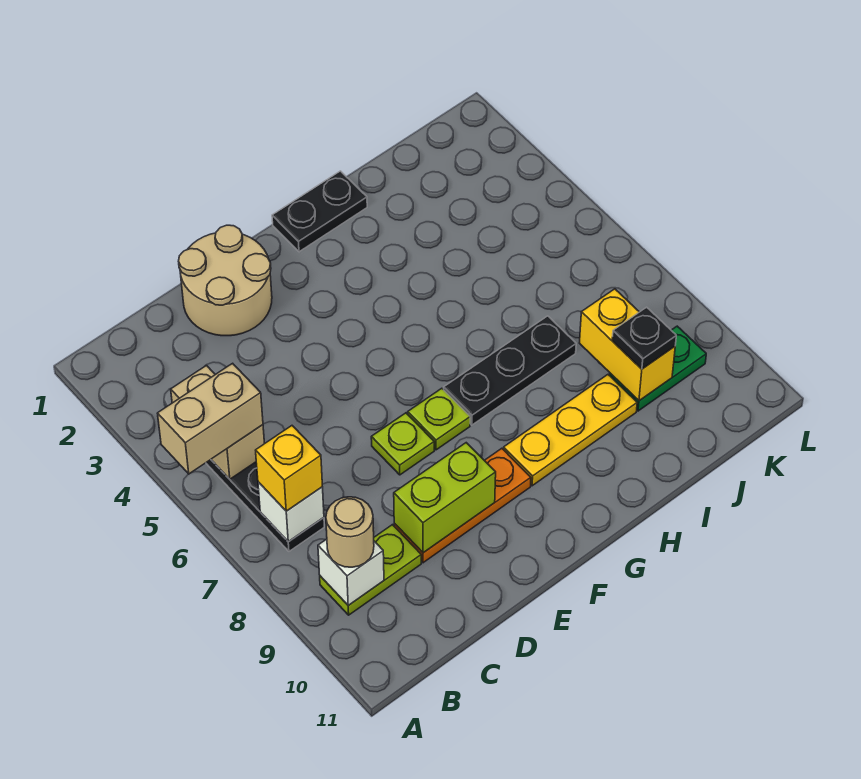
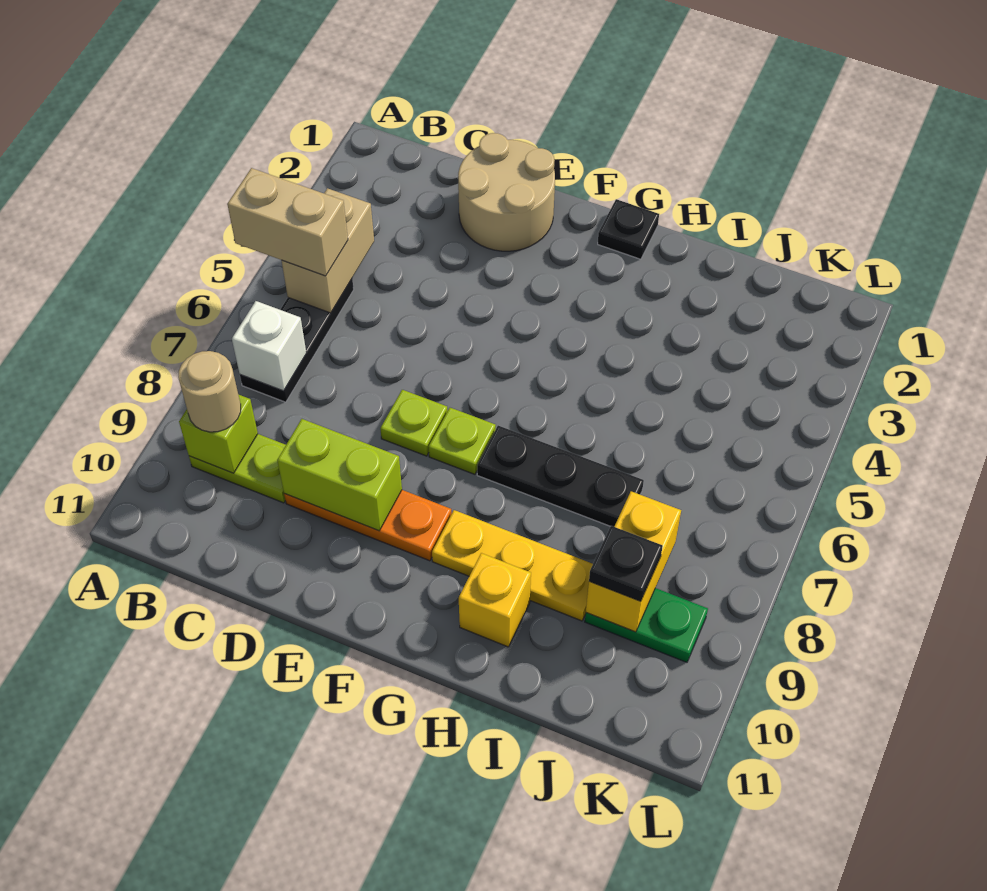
yellow brick B7 level 3 -> yellow brick H10 level 1
white brick B9 level 2 -> lime brick B9 level 2
black plate G1:H1 level 1 -> black plate G1 level 1

